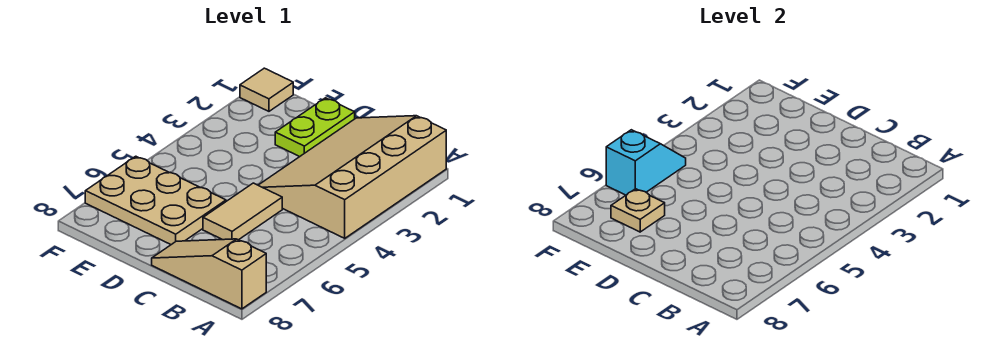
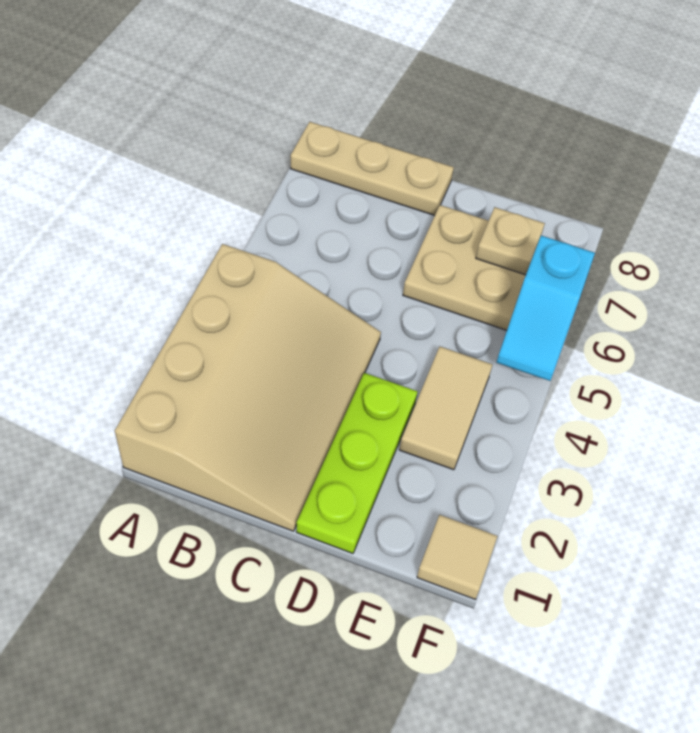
tan slope A8:C8 level 1 top A -> tan plate A8:C8 level 1
tan tile C5:C6 level 1 -> tan tile E3:E4 level 1
lime plate D1:D2 level 1 -> lime plate D1:D3 level 1

